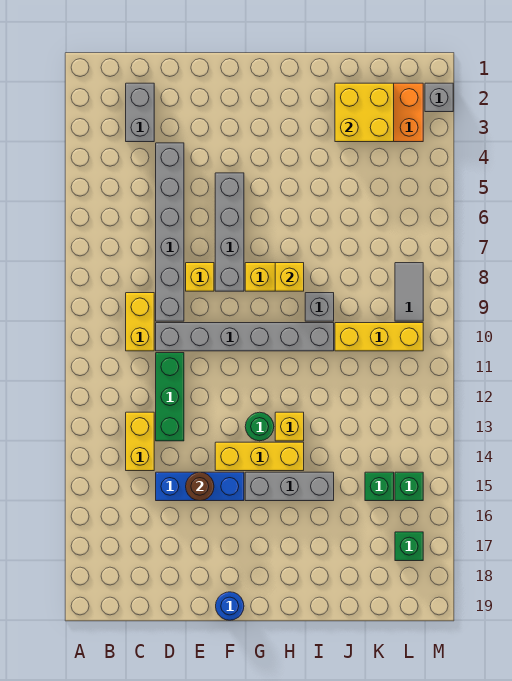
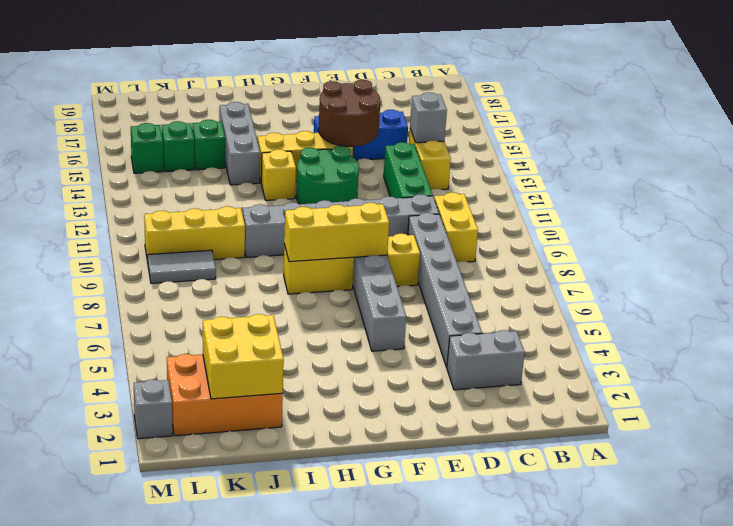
grey brick C2:C3 level 1 -> grey brick C3:D3 level 1
brown round brick E15 level 2 -> brown round brick E14:F15 level 2
blue round brick F19 level 1 -> none
green round brick G13 level 1 -> green round brick F12:G13 level 1
grey brick G15:I15 level 1 -> grey brick I14:I16 level 1
yellow brick H8 level 2 -> yellow brick F8:H8 level 2
grey brick I9 level 1 -> grey brick C14 level 2
grey tile L8:L9 level 1 -> grey tile K9:L9 level 1
green brick L17 level 1 -> green brick J15 level 1

